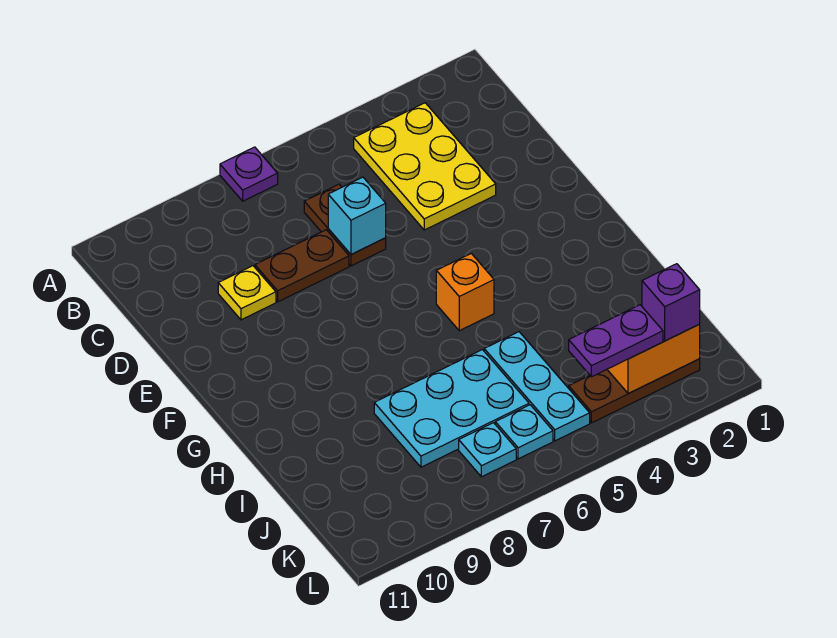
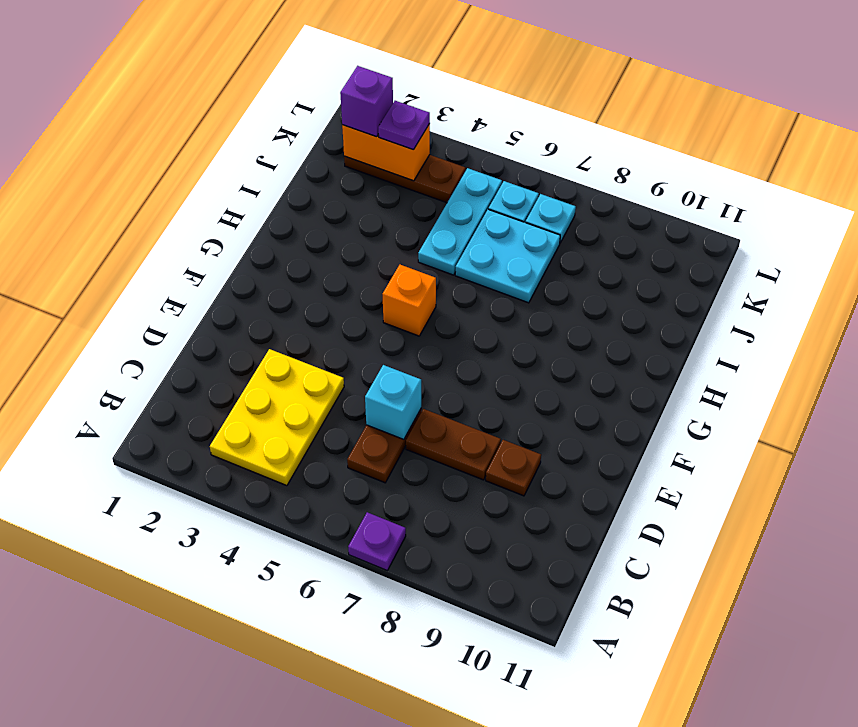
yellow plate D9 level 1 -> brown plate D9 level 1
cyan plate I6:J8 level 1 -> cyan plate I6:J7 level 1
purple plate K3:K4 level 3 -> purple plate K3 level 3

